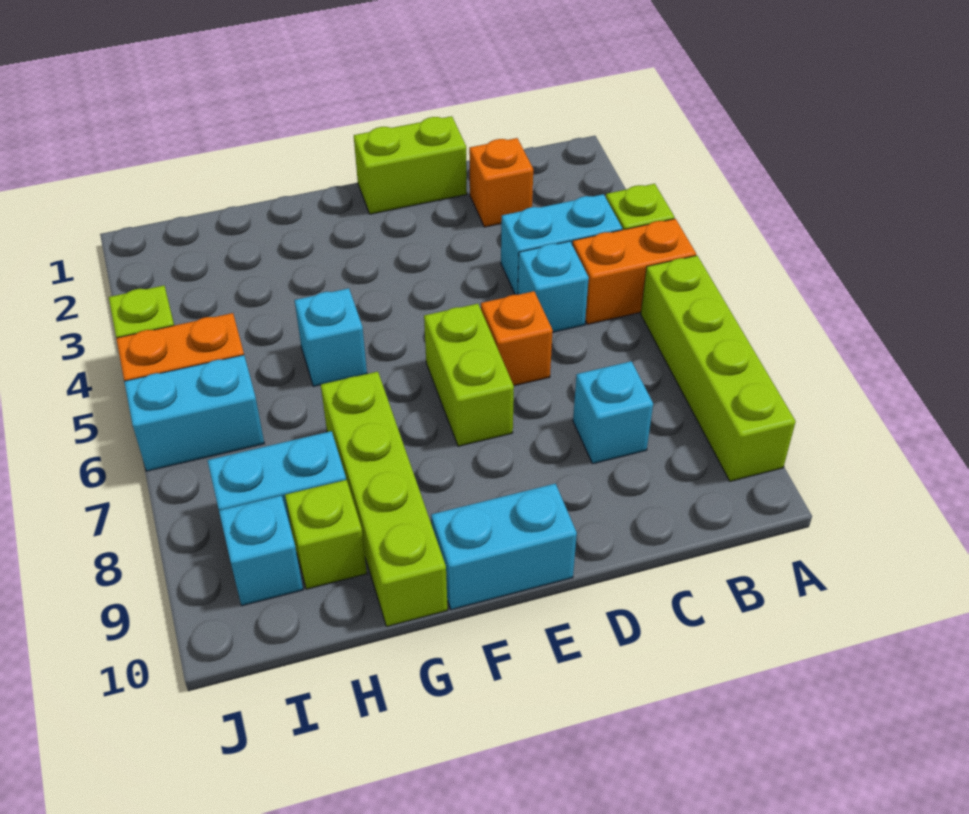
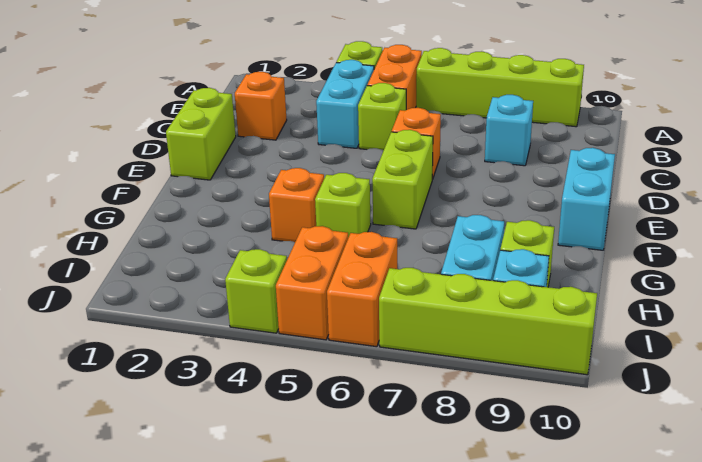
cyan brick C5 level 1 -> lime brick C5 level 1
lime brick E6:E7 level 1 -> lime brick E6:F6 level 1
none -> orange brick G4 level 1
cyan brick G5 level 1 -> lime brick G5 level 1
lime brick G7:G10 level 1 -> lime brick J7:J10 level 1
cyan brick I6:J6 level 1 -> orange brick I6:J6 level 1

